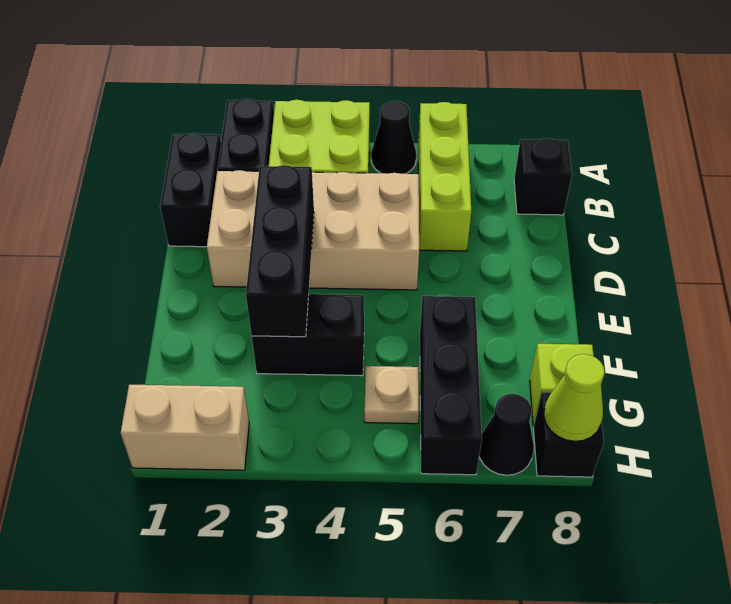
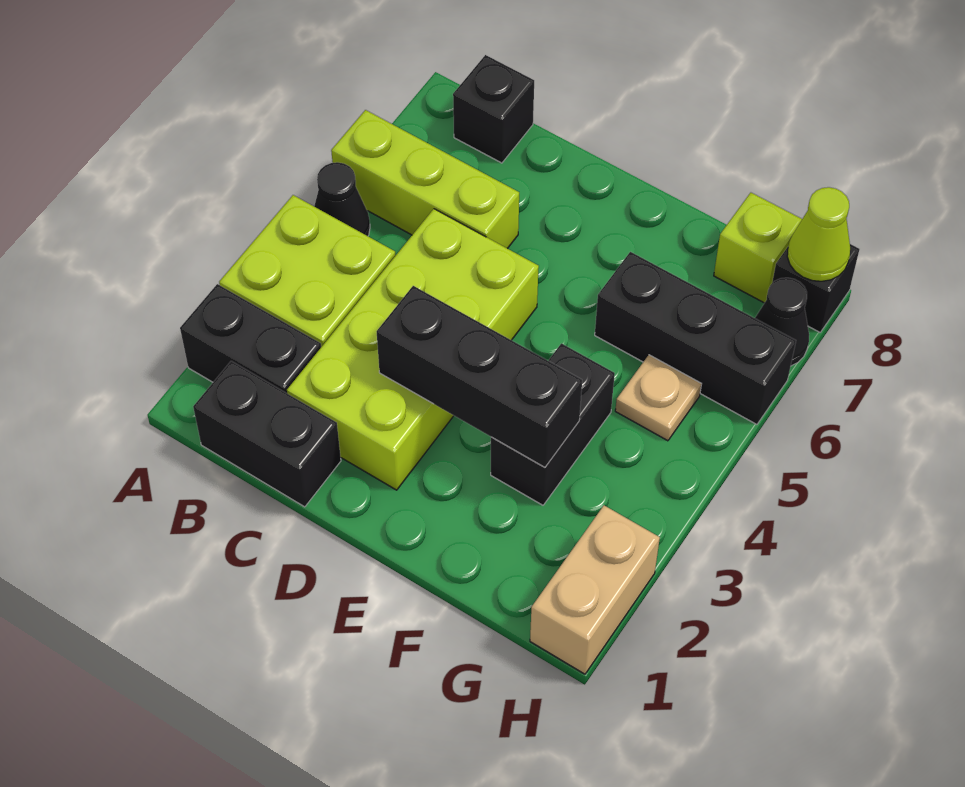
tan brick C2:D5 level 1 -> lime brick C2:D5 level 1

